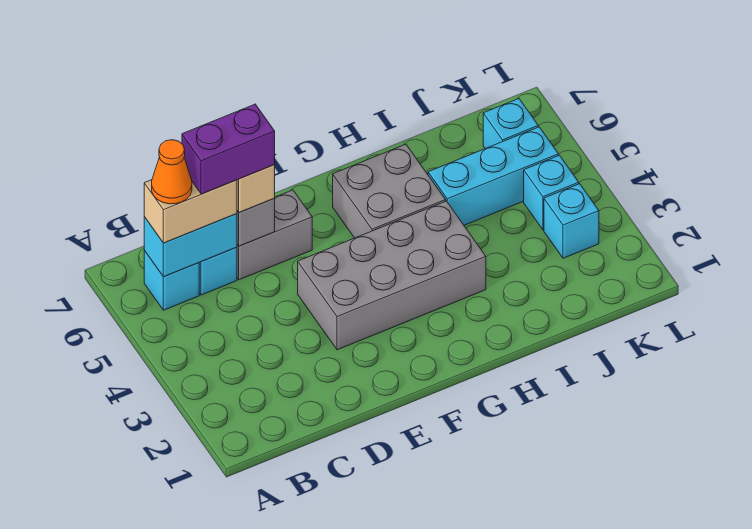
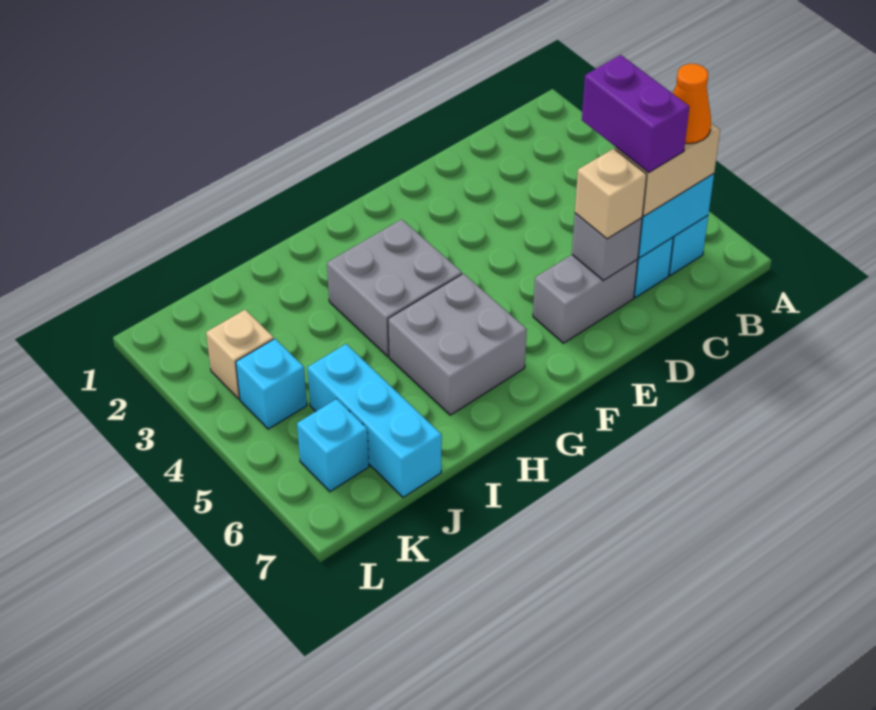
purple brick C6:D6 level 4 -> purple brick C5:C6 level 4
grey brick E3:H4 level 1 -> grey brick G3:H4 level 1
cyan brick I5:K5 level 1 -> cyan brick J5:J7 level 1
cyan brick K3 level 1 -> tan brick K3 level 1

